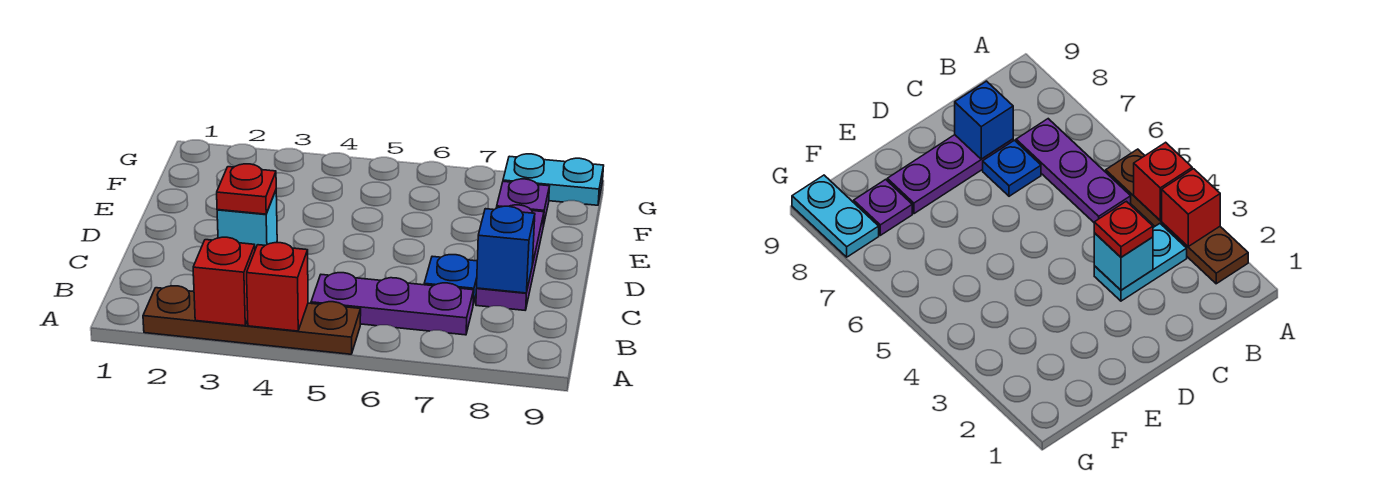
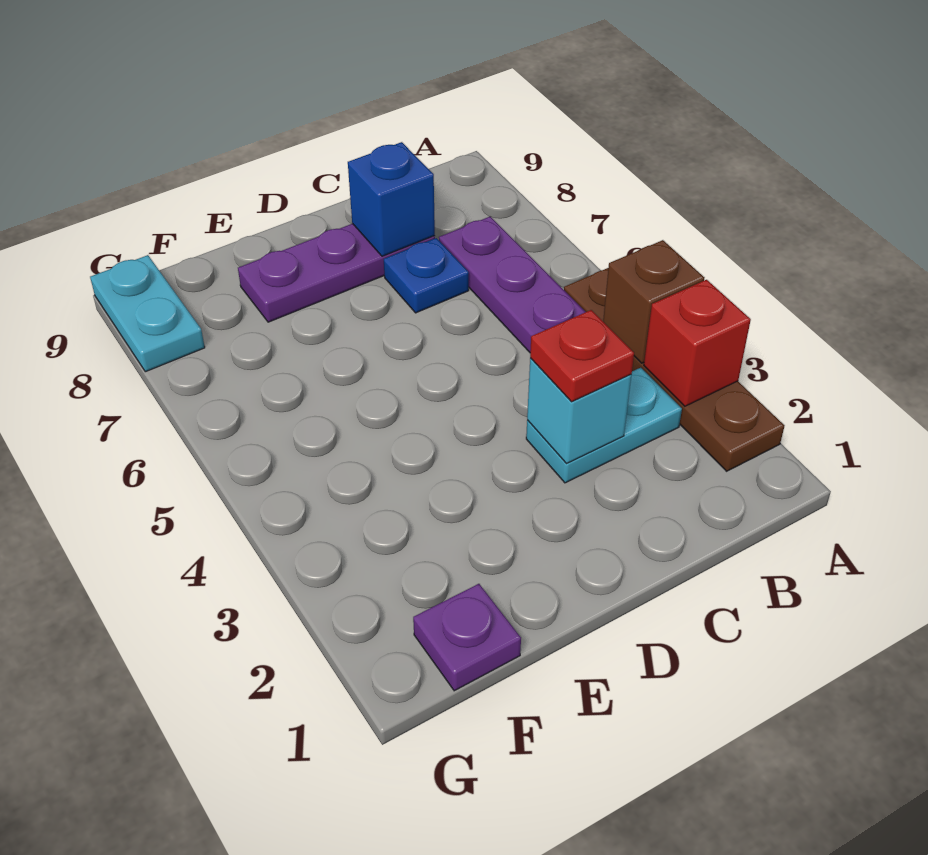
red brick A4 level 2 -> brown brick A4 level 2
purple plate F8 level 1 -> purple plate F1 level 1

